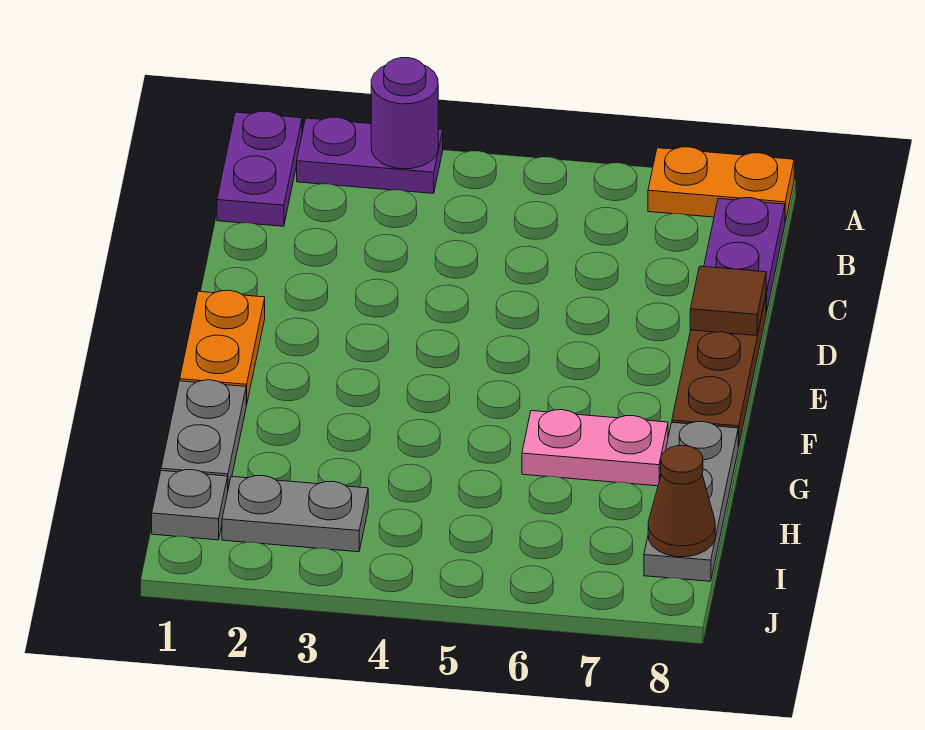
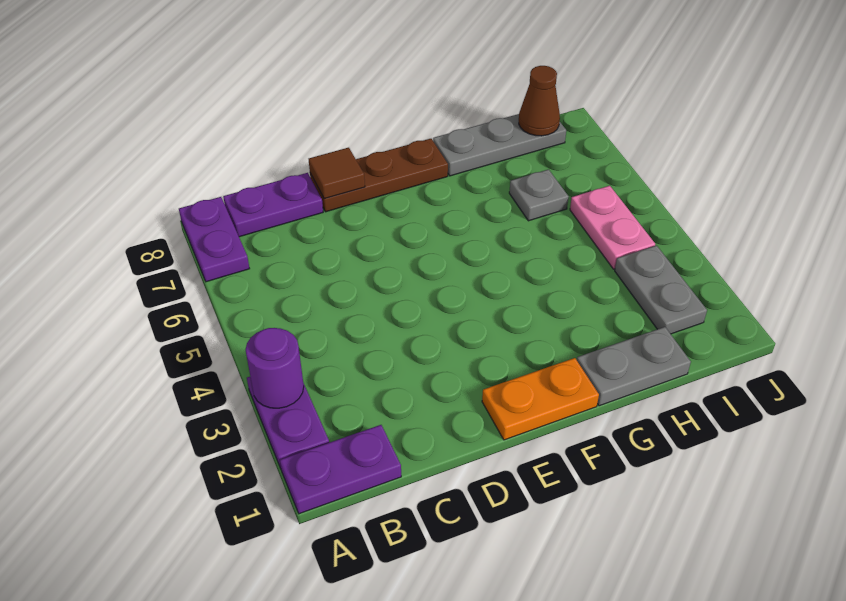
orange plate A7:A8 level 1 -> purple plate A7:A8 level 1
pink plate G6:G7 level 1 -> pink plate I4:I5 level 1
grey plate I1 level 1 -> grey plate H6 level 1

